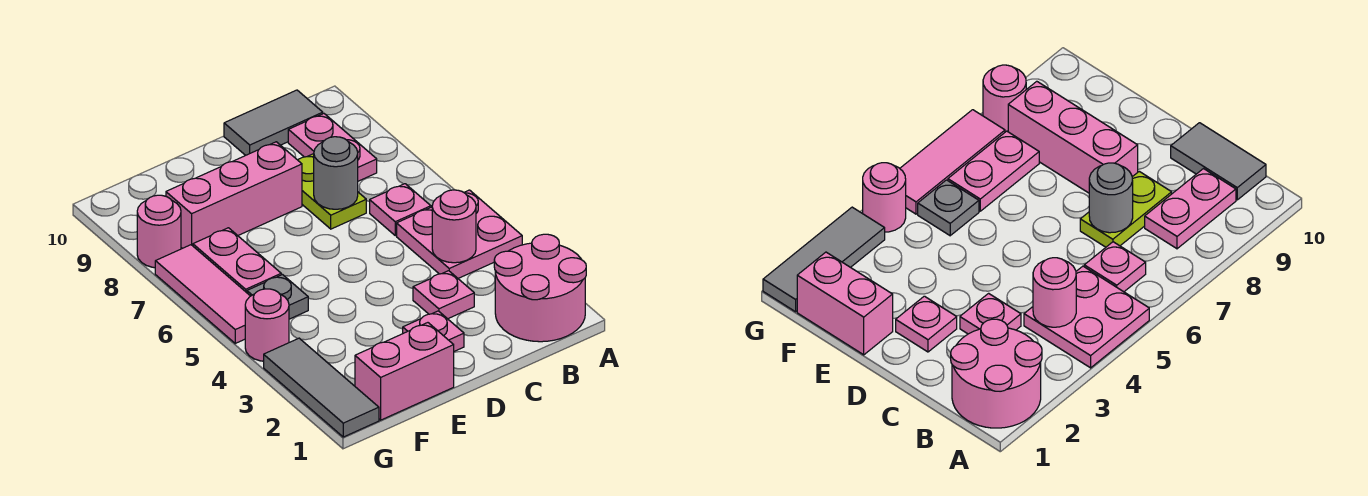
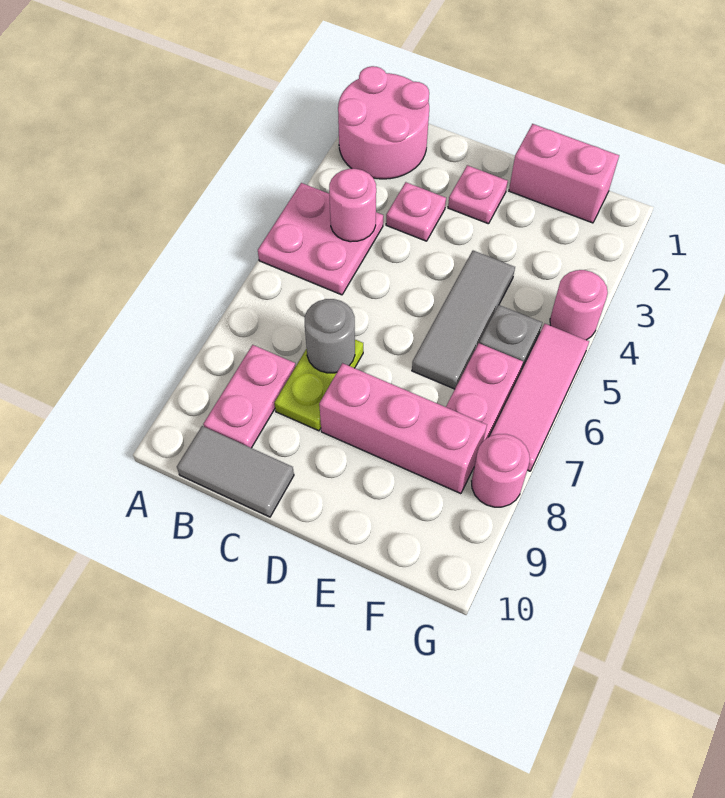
pink plate B6 level 1 -> none
grey tile G1:G3 level 1 -> grey tile E4:E6 level 1

